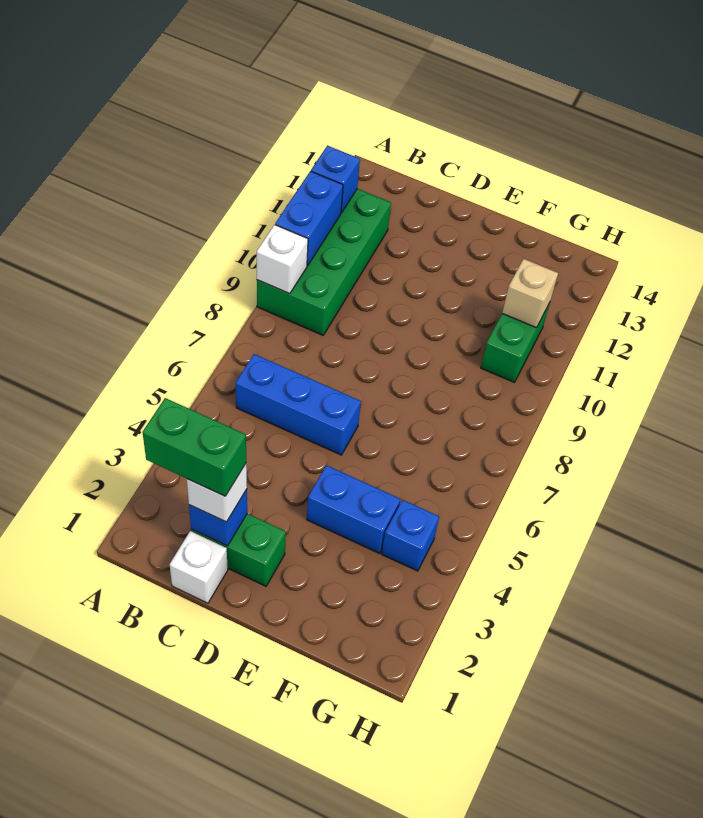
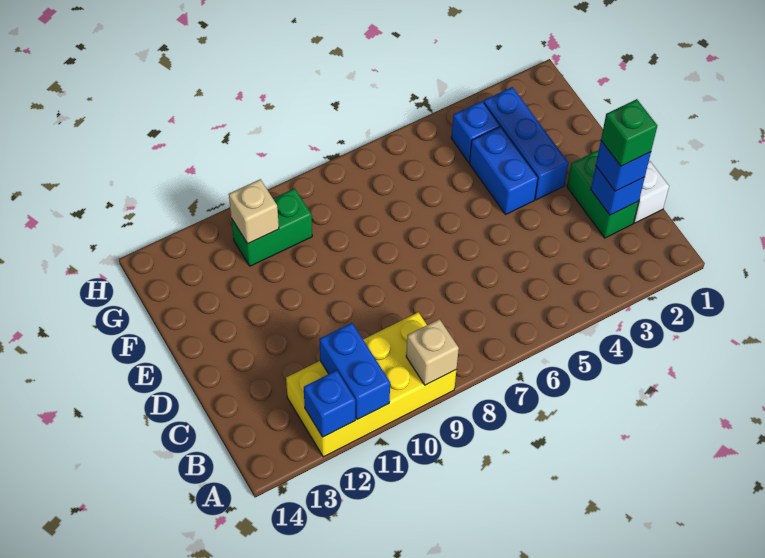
green brick A9:B12 level 1 -> yellow brick A9:B12 level 1
white brick A9 level 2 -> tan brick A9 level 2
blue brick A10:A11 level 2 -> blue brick A11:B11 level 2
green brick B2:C2 level 4 -> green brick C2 level 4
blue brick B6:D6 level 1 -> blue brick E3:G3 level 1
white brick C2 level 3 -> blue brick C2 level 3

